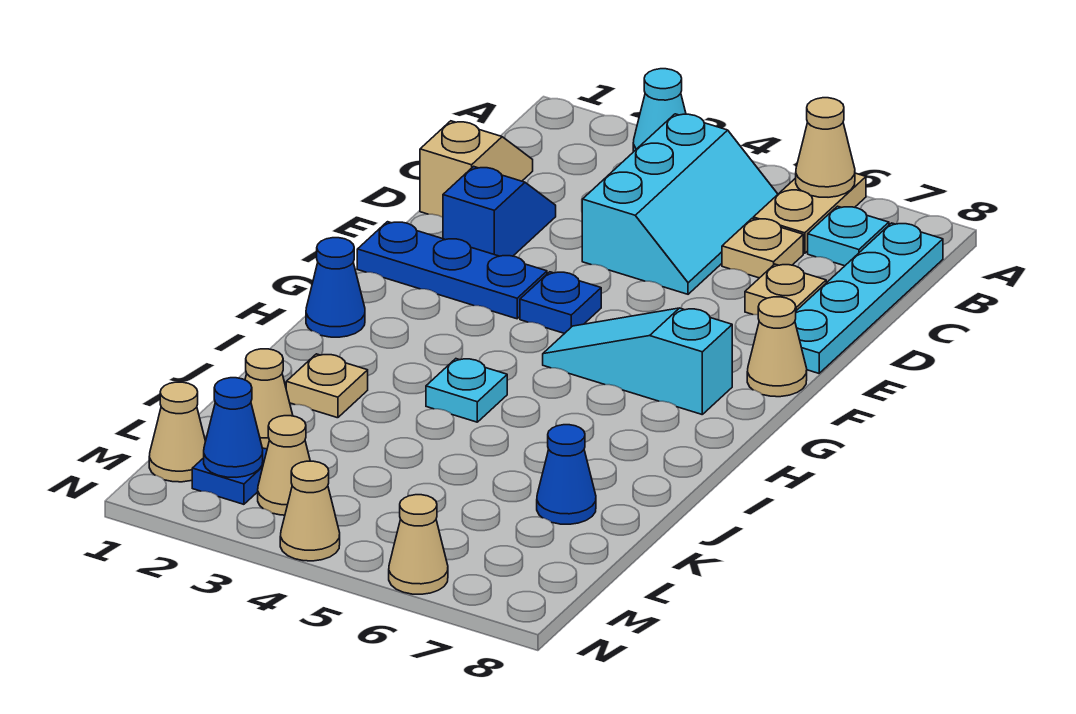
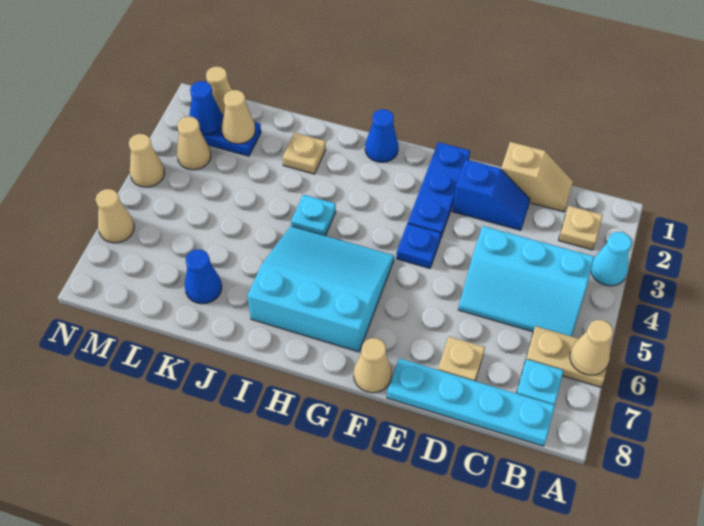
tan plate C6 level 1 -> tan plate B2 level 1
cyan slope G5:G7 level 1 top 7 -> cyan slope G5:I7 level 1 top 7

